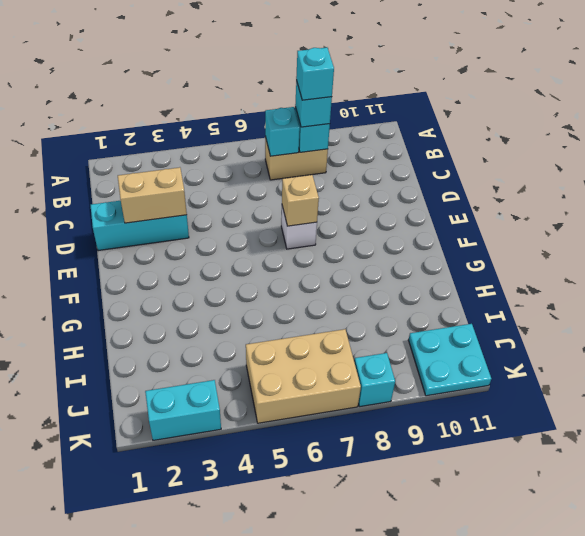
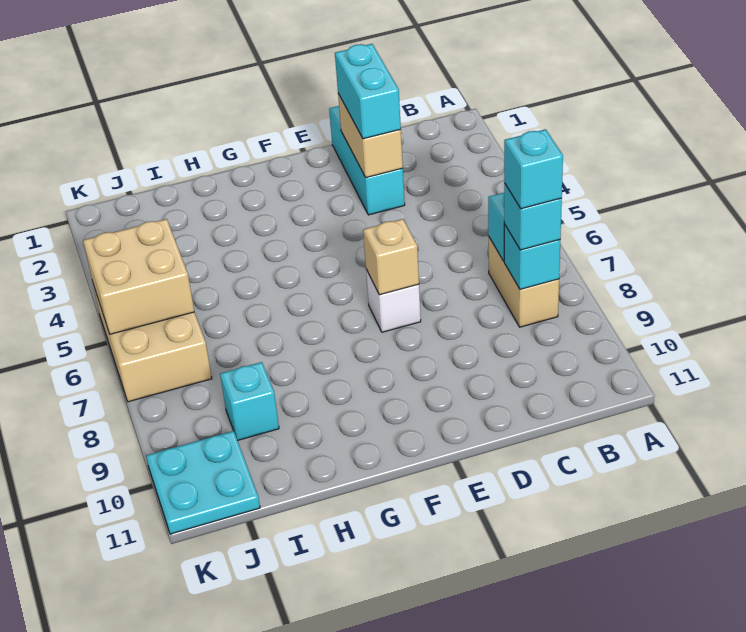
none -> tan brick J5:K6 level 2
cyan brick K2:K3 level 1 -> cyan brick D2:D3 level 3
cyan brick K8 level 1 -> cyan brick I9 level 1

